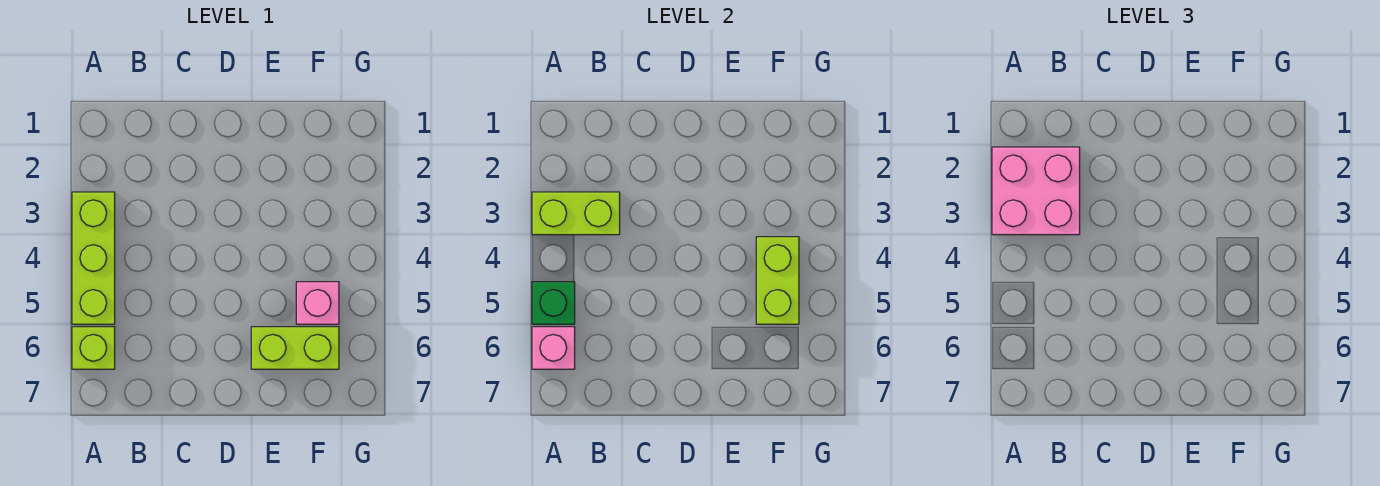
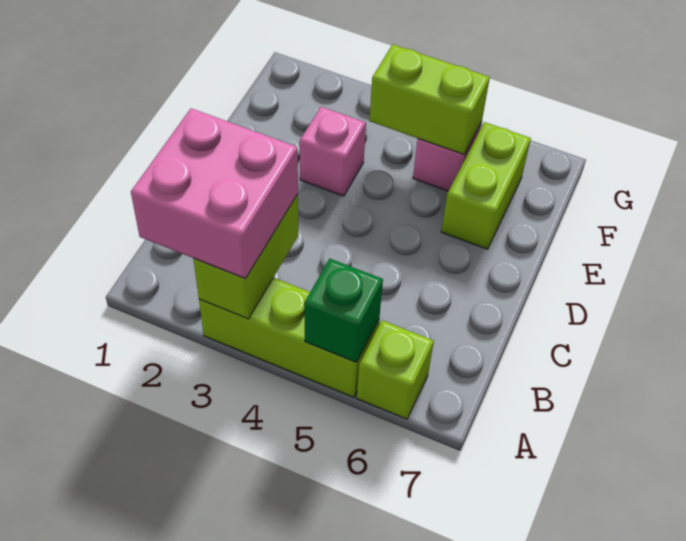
pink brick A6 level 2 -> pink brick E3 level 1

